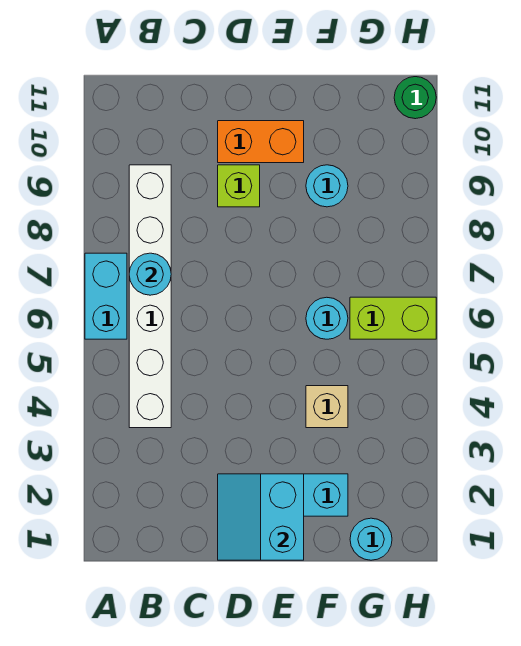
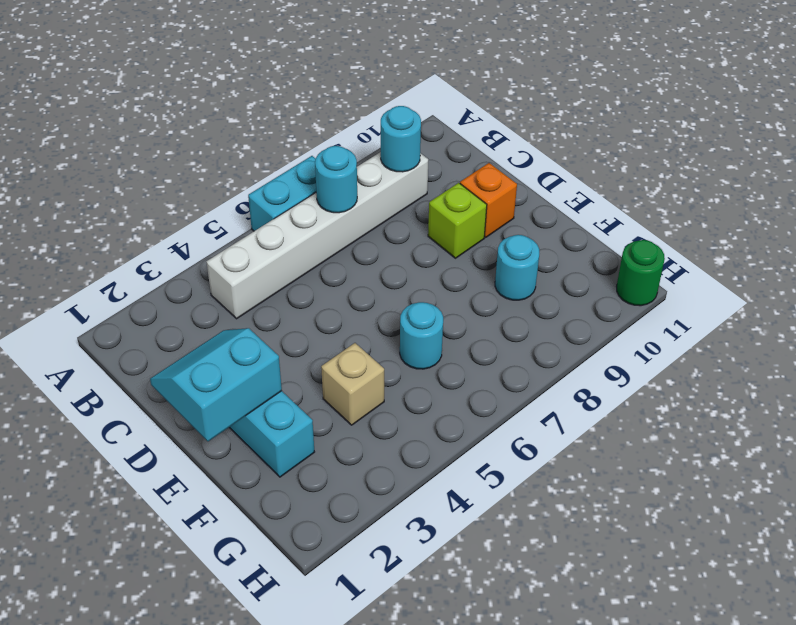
orange brick D10:E10 level 1 -> orange brick D10 level 1
cyan round brick G1 level 1 -> cyan round brick B9 level 2
lime brick G6:H6 level 1 -> none

